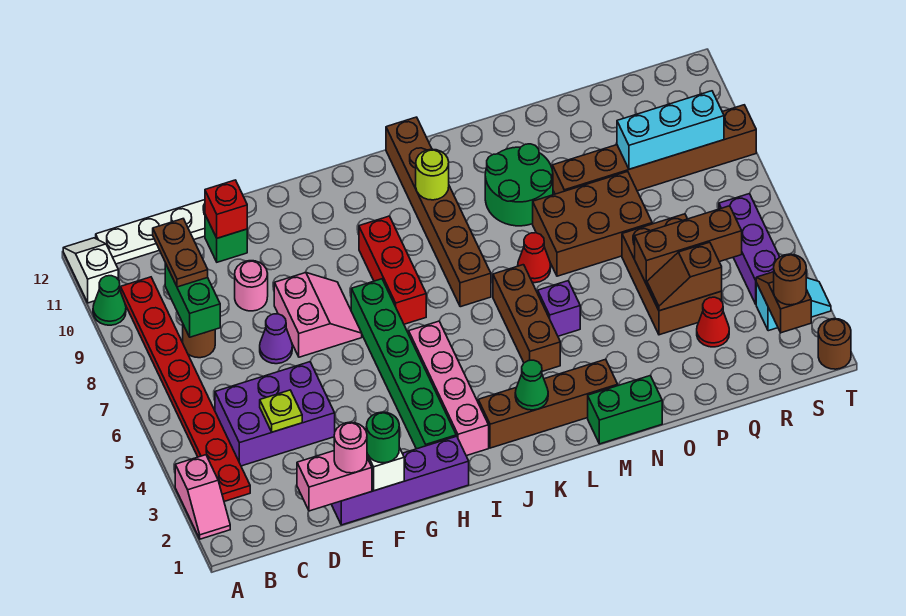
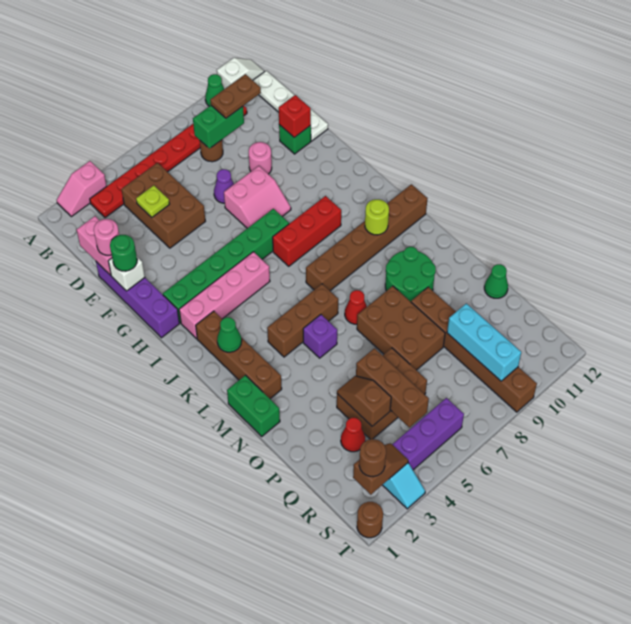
purple brick C4:E5 level 1 -> brown brick C4:E5 level 1
none -> green cone P12 level 1

